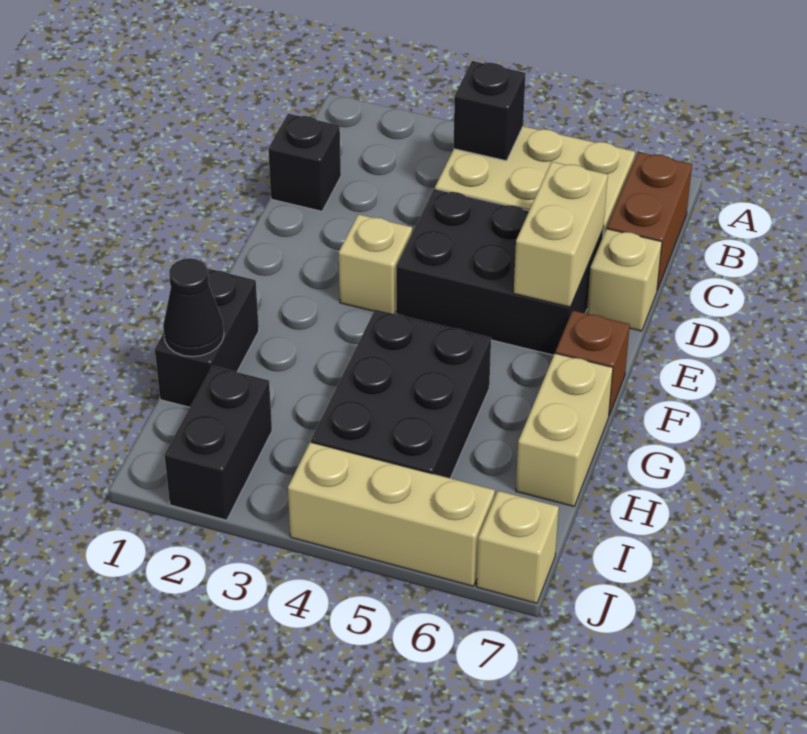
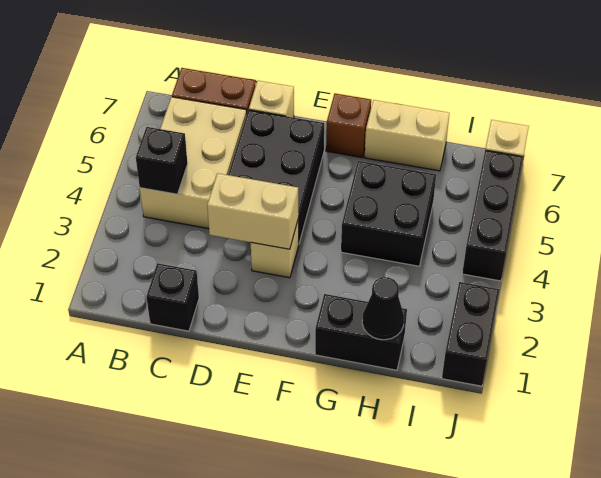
tan brick D6:E6 level 2 -> tan brick D3:E3 level 2
black brick G4:I5 level 1 -> black brick G4:H5 level 1
black brick I2:J2 level 1 -> black brick J1:J2 level 1
tan brick J4:J6 level 1 -> black brick J4:J6 level 1

